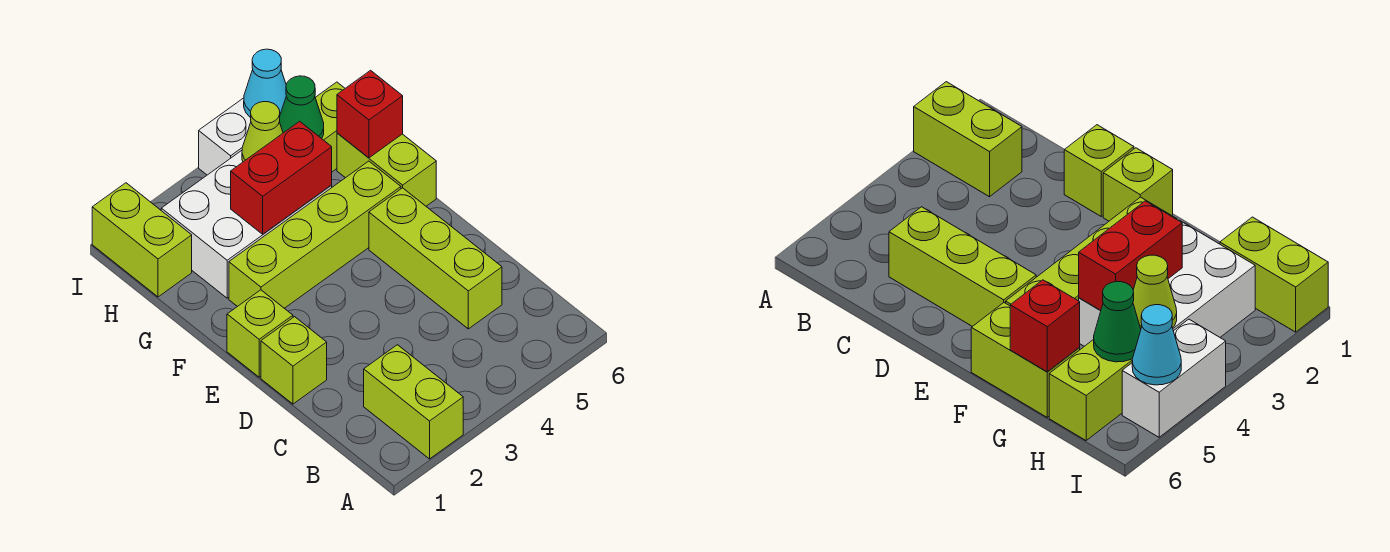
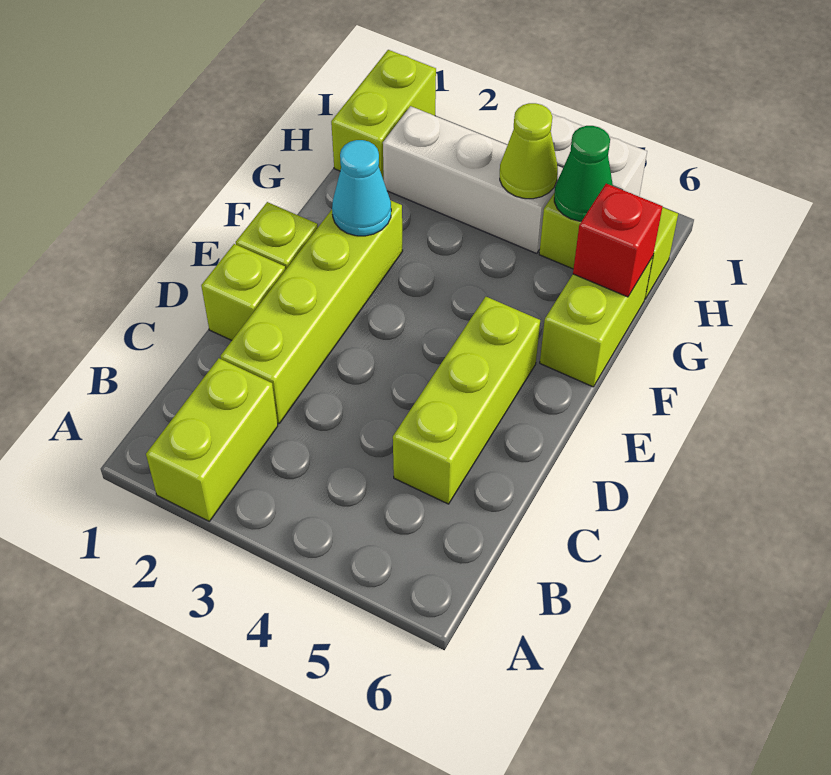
lime brick F2:F5 level 1 -> lime brick C2:F2 level 1
white brick G2:H4 level 1 -> white brick H2:H4 level 1
red brick G3:G4 level 2 -> none
cyan cone I5 level 2 -> cyan cone F2 level 2

